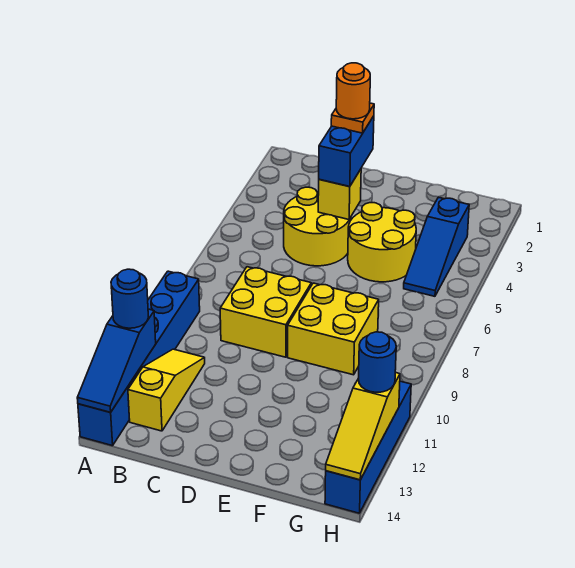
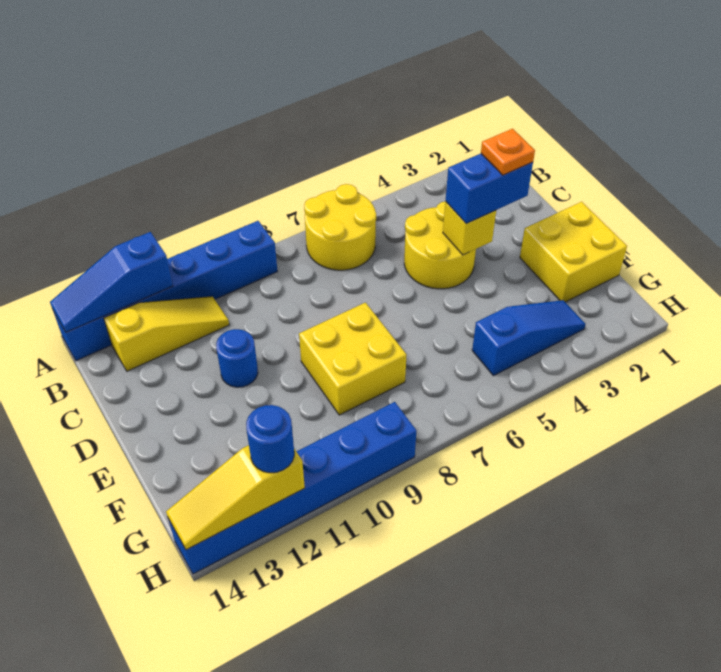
blue round brick A12 level 3 -> blue round brick D11 level 1
yellow brick C8:D9 level 1 -> yellow brick E1:F2 level 1
orange round brick D3 level 5 -> none
yellow round brick E4:F5 level 1 -> yellow round brick A6:B7 level 1
blue slope G3:G5 level 1 top 3 -> blue slope G3:G5 level 1 top 5
blue brick H11:H14 level 1 -> blue brick H9:H14 level 1

